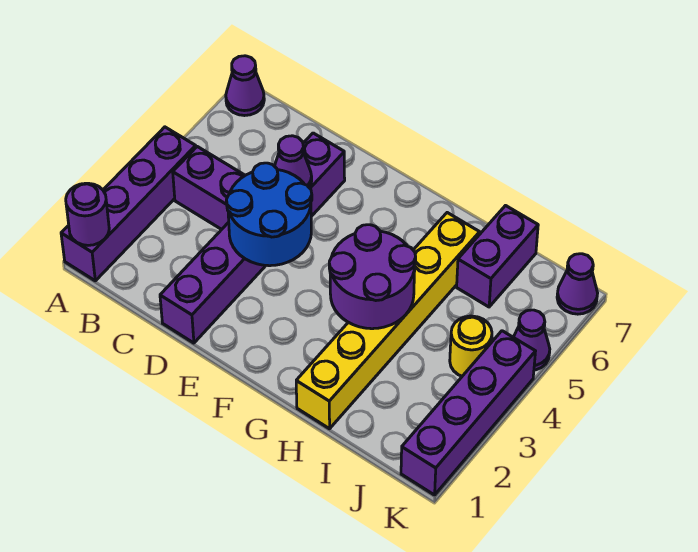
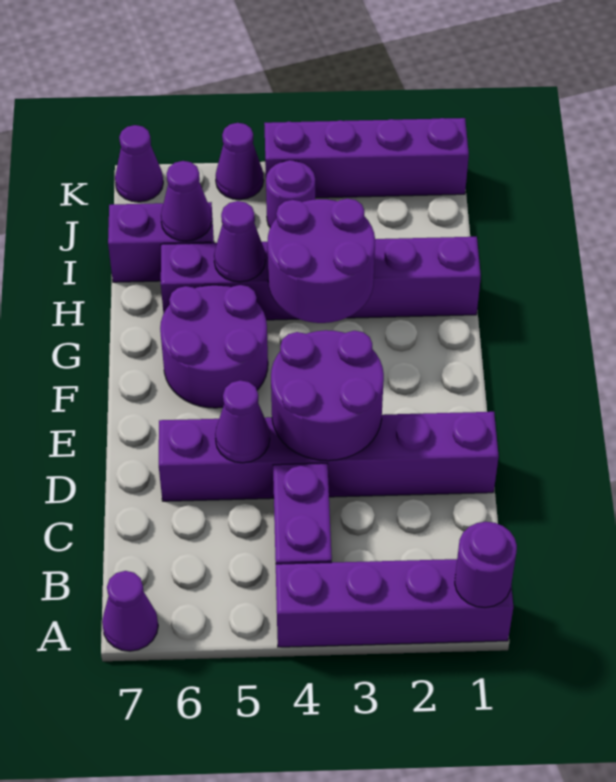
blue round brick D3:E4 level 2 -> purple round brick D3:E4 level 2
none -> purple round brick F5:G6 level 1
yellow brick H1:H6 level 1 -> purple brick H1:H6 level 1
none -> purple cone H5 level 2
none -> purple cone I6 level 2
yellow round brick J4 level 1 -> purple round brick J4 level 1

